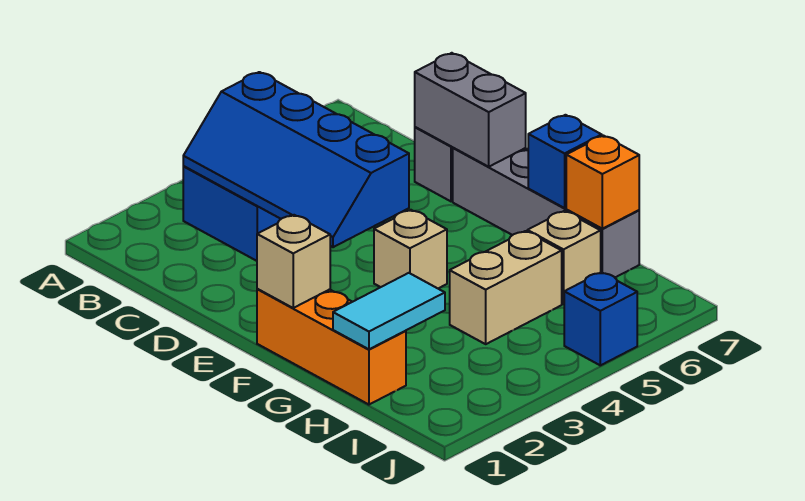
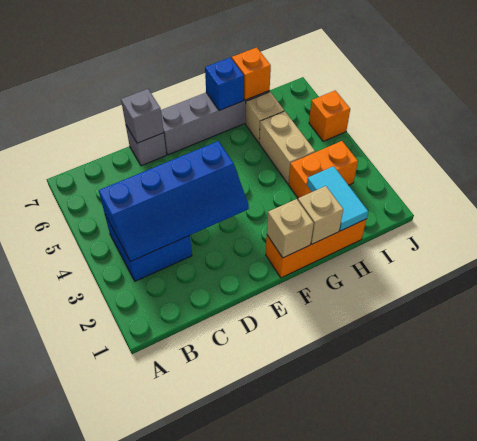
grey brick D7:E7 level 2 -> grey brick D7 level 2
tan brick F4 level 1 -> tan brick G1 level 2
none -> orange brick H3:I3 level 1
blue brick J5 level 1 -> orange brick J5 level 1

